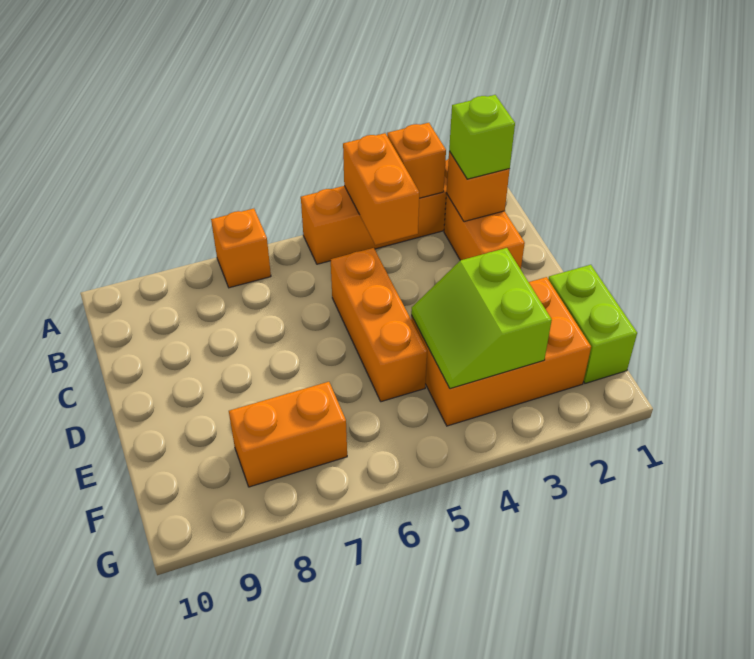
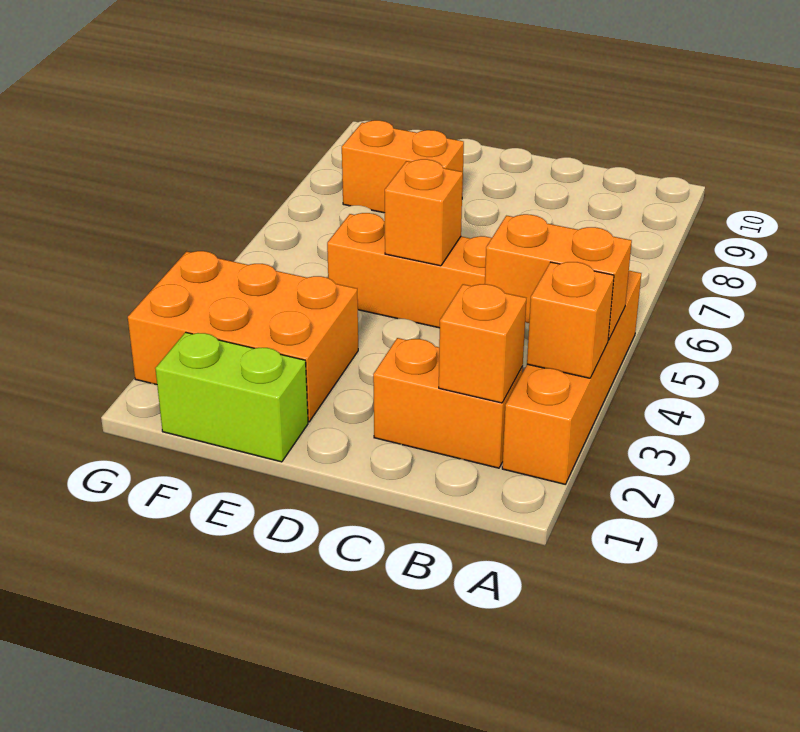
orange brick A7 level 1 -> orange brick D5 level 2
lime brick B2 level 3 -> none
orange brick E2:F4 level 1 -> orange brick E2:G3 level 1
lime slope E3:F4 level 2 top 3 -> none
orange brick F7:F8 level 1 -> orange brick E8:F8 level 1

